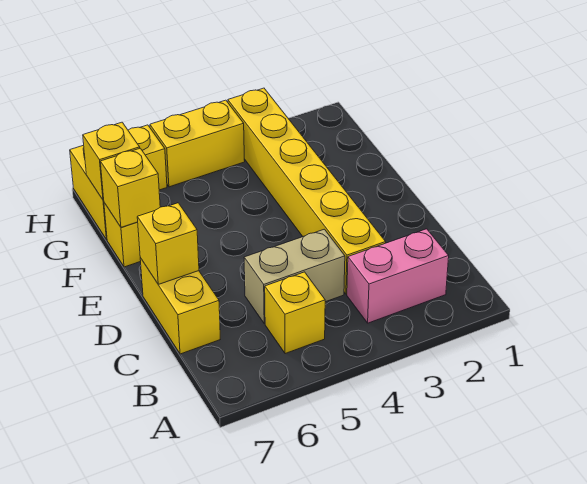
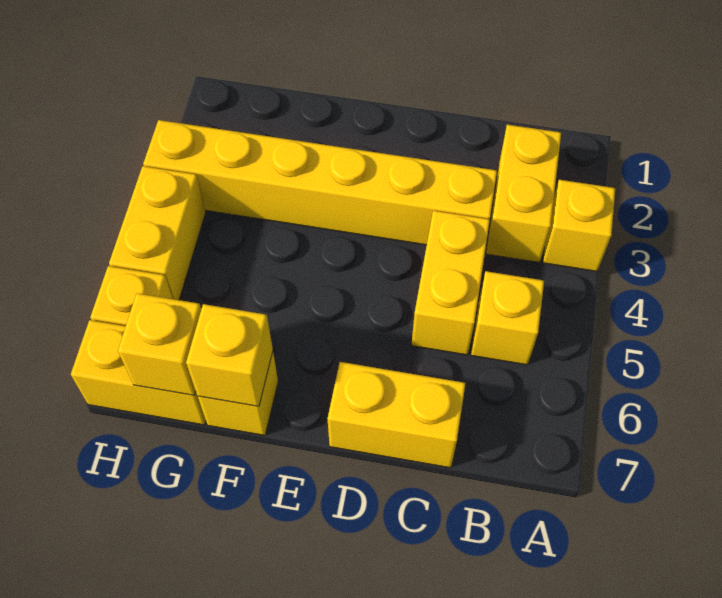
pink brick B2:B3 level 1 -> yellow brick B2:B3 level 1
tan brick C4:C5 level 1 -> yellow brick C4:C5 level 1
yellow brick D7 level 2 -> yellow brick A3 level 1

